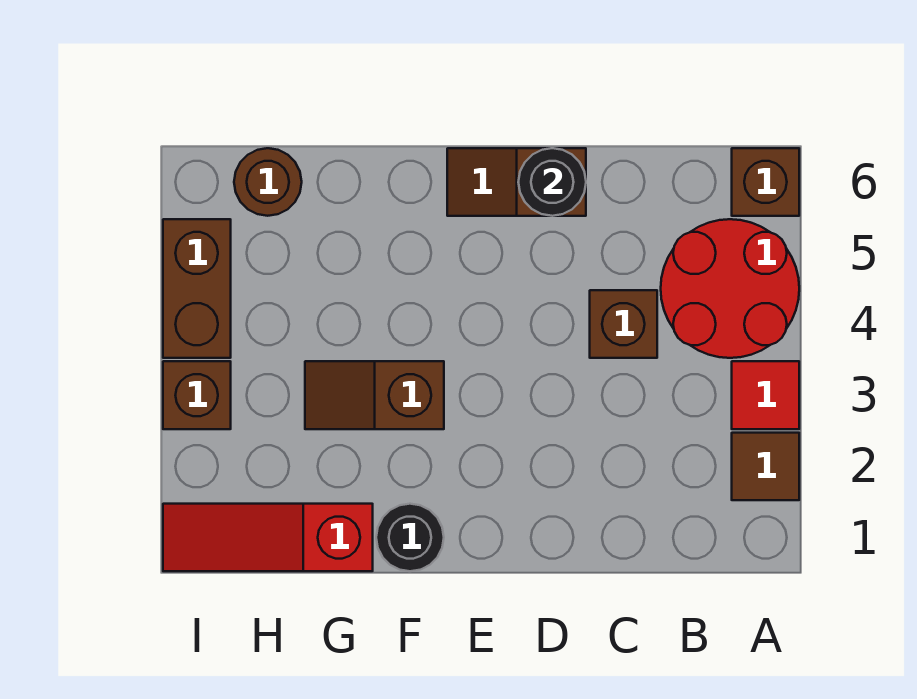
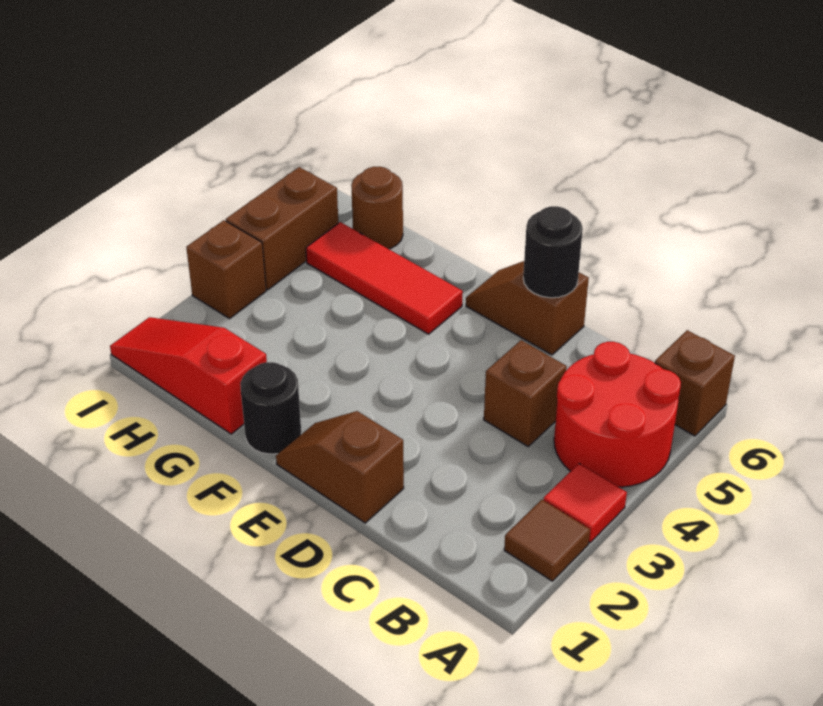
brown slope F3:G3 level 1 top F -> brown slope D1:E1 level 1 top D
none -> red tile F5:H5 level 1

